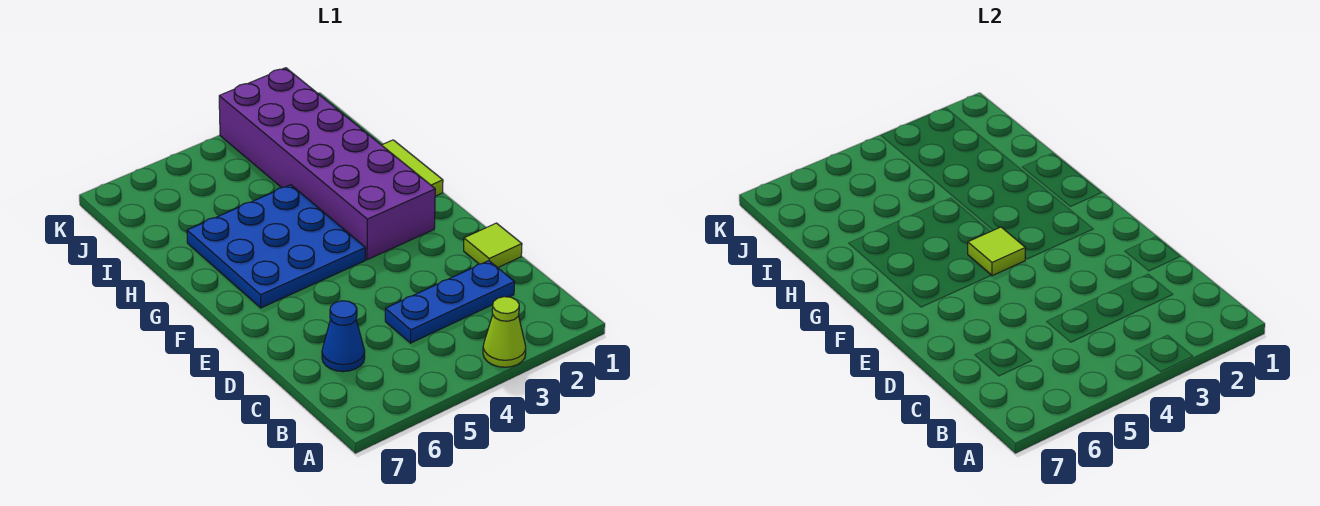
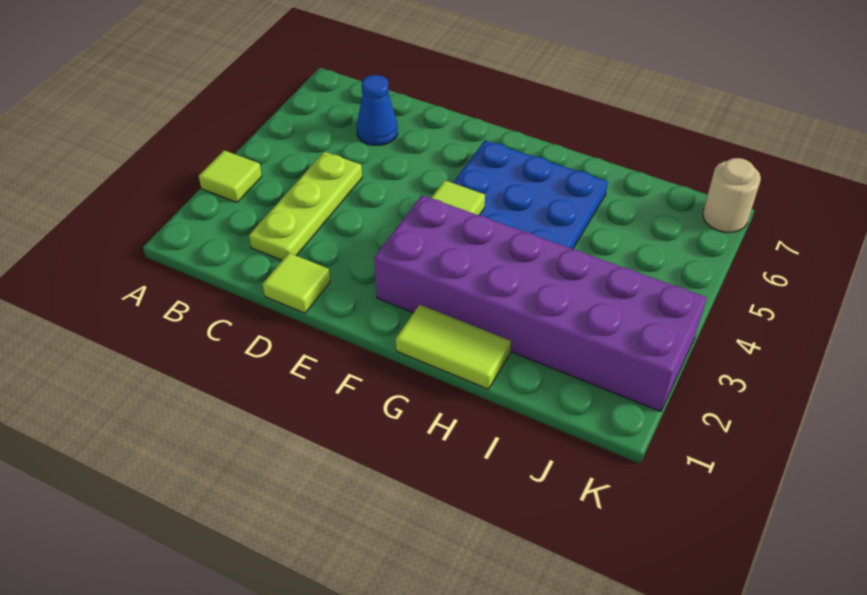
lime cone A3 level 1 -> lime tile A3 level 1
blue plate C2:C4 level 1 -> lime plate C2:C4 level 1
none -> tan round brick K7 level 1

